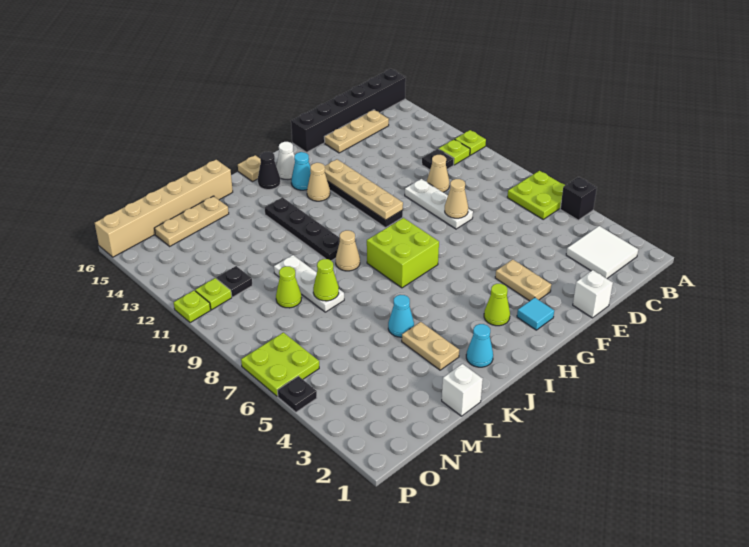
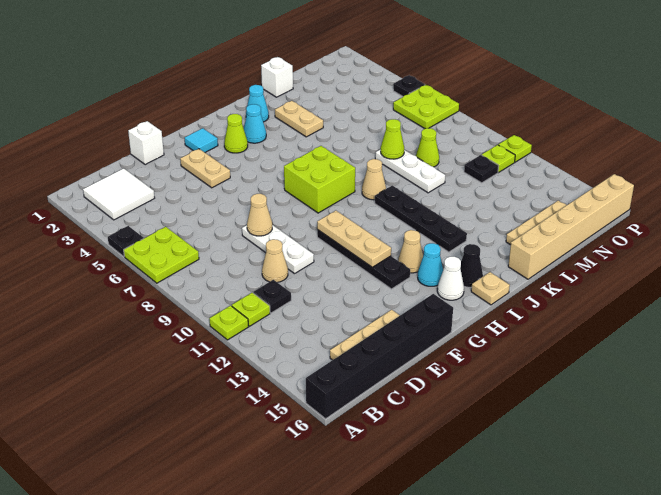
black brick A5 level 1 -> black plate A5 level 1
tan plate G10:G13 level 2 -> tan plate G10:G12 level 2
cyan cone K5 level 1 -> cyan cone I3 level 1

